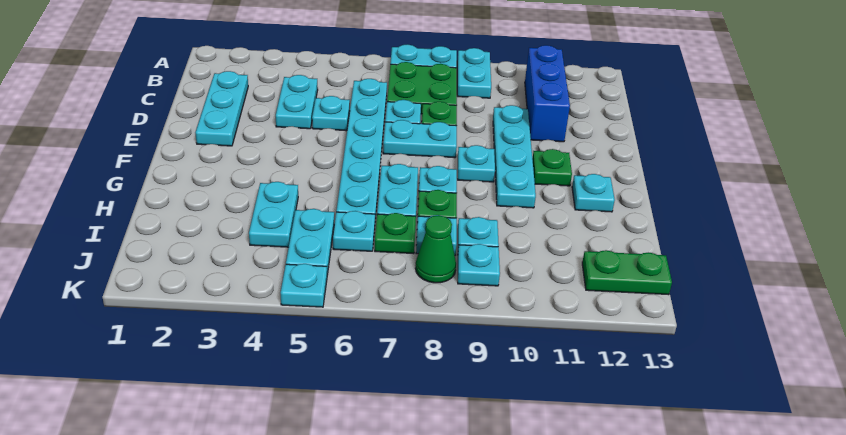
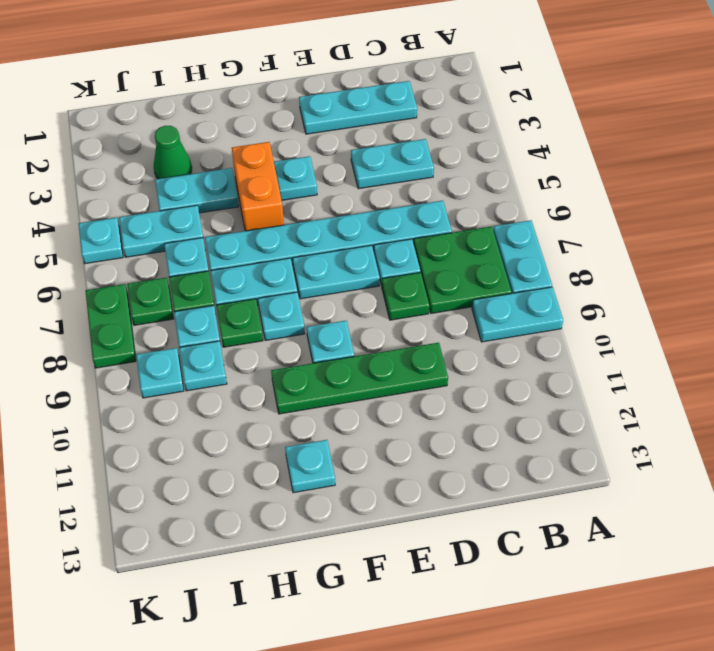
blue brick B11:D11 level 1 -> none
cyan plate D5 level 1 -> cyan plate F4 level 1
cyan plate D10:G10 level 1 -> green plate D10:G10 level 1
cyan plate E7:E8 level 1 -> cyan plate E7:F7 level 1
green plate F11 level 1 -> green plate J7 level 1
none -> orange brick G4:G5 level 1
green cone J8 level 1 -> green cone I3 level 1
green plate J12:J13 level 1 -> green plate K7:K8 level 1

